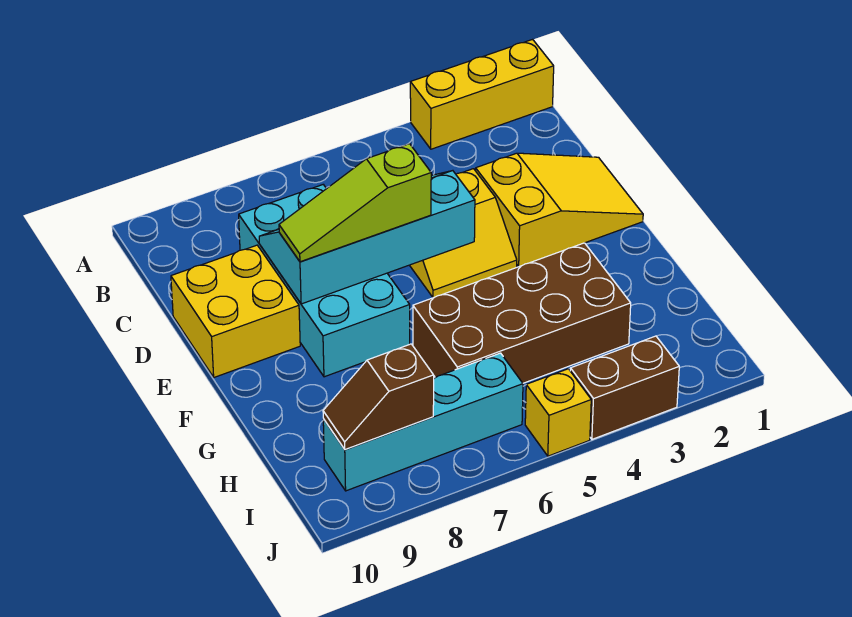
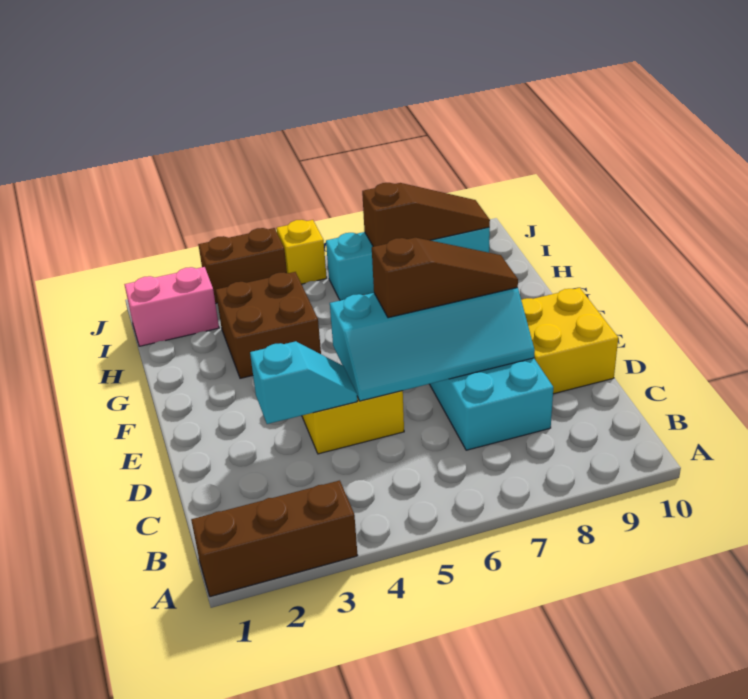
yellow brick A1:A3 level 1 -> brown brick A1:A3 level 1
yellow slope D1:E3 level 1 top 3 -> none
none -> cyan slope D3:D4 level 2 top 3
lime slope E6:E8 level 3 top 6 -> brown slope E6:E8 level 3 top 6
brown brick G3:H6 level 1 -> brown brick G3:H4 level 1
none -> pink brick I1:I2 level 1
brown slope I8:I9 level 2 top 8 -> brown slope I7:I9 level 2 top 7

